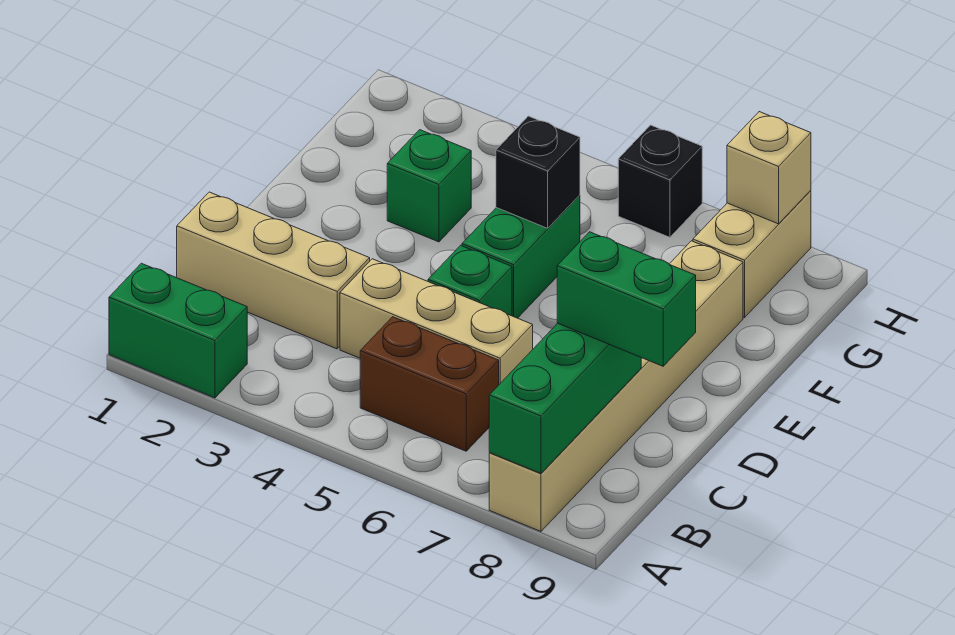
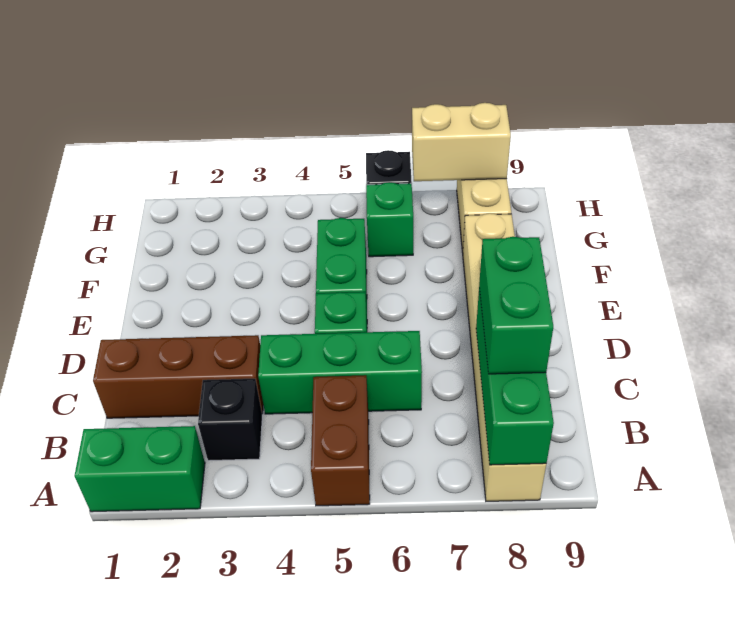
brown brick B5:B6 level 1 -> brown brick A5:B5 level 1
tan brick C1:C3 level 1 -> brown brick C1:C3 level 1
tan brick C4:C6 level 1 -> green brick C4:C6 level 1
green brick C8:C9 level 3 -> green brick B8:C8 level 3
green brick F3 level 1 -> green brick G6 level 1
black brick F5 level 2 -> black brick B3 level 1
tan brick H8 level 2 -> tan brick H7:H8 level 2

